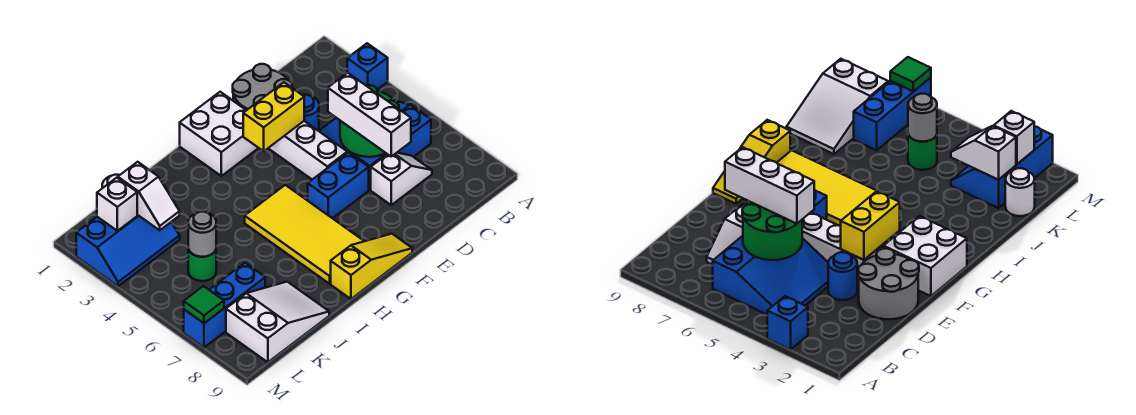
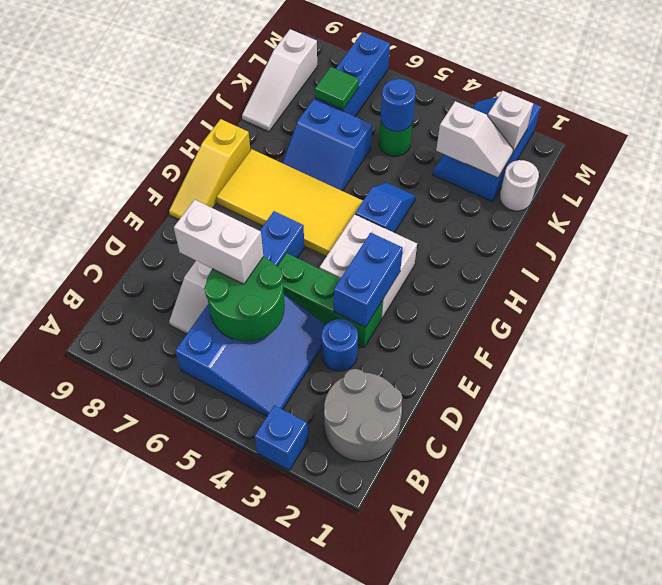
grey round brick D1:E2 level 1 -> grey round brick B1:C2 level 1
white brick D5:D7 level 3 -> white brick D6:D7 level 3
white brick E3:E5 level 1 -> green brick E3:E5 level 1
yellow brick E3:F3 level 2 -> blue brick E3:F3 level 2
white brick F1:G2 level 1 -> white brick F3:G4 level 1
none -> blue slope H4:I4 level 1 top H
none -> blue slope I6:J7 level 1 top J
white slope J8:L9 level 1 top L -> white slope J9:L9 level 1 top L
white slope K2:K3 level 2 top 2 -> white slope K2:K3 level 2 top 3
grey round brick K5 level 2 -> blue round brick K5 level 2
green tile M7 level 2 -> green tile K7 level 2

